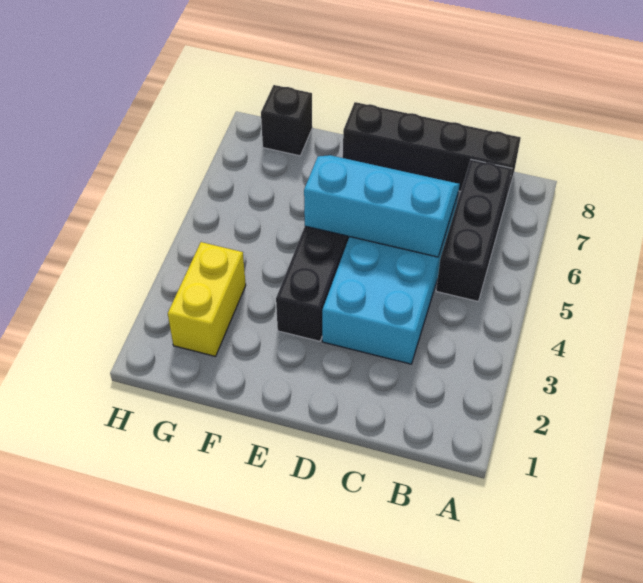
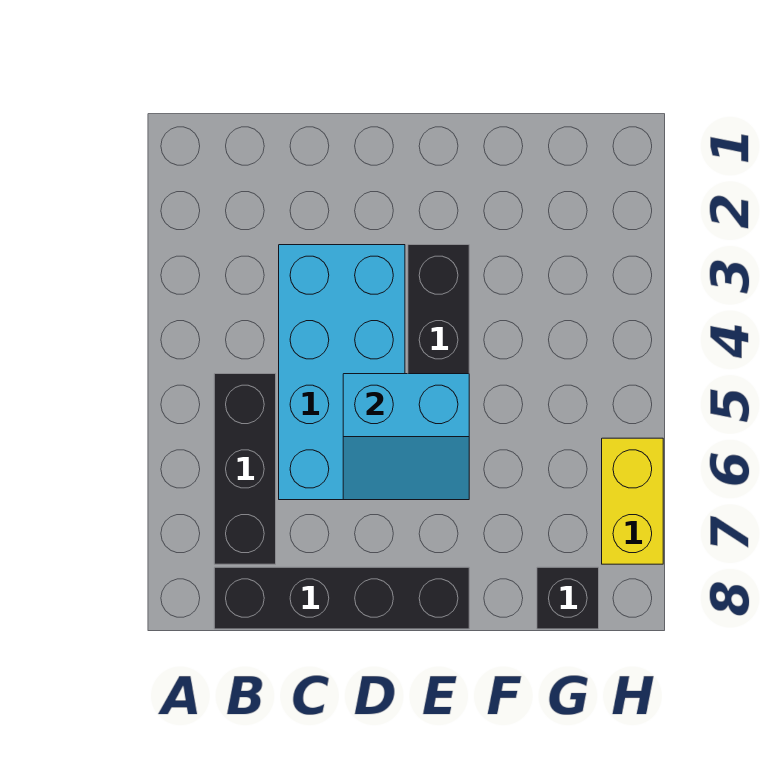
cyan slope C5:E6 level 2 top 5 -> cyan slope D5:E6 level 2 top 5
yellow brick G2:G3 level 1 -> yellow brick H6:H7 level 1

